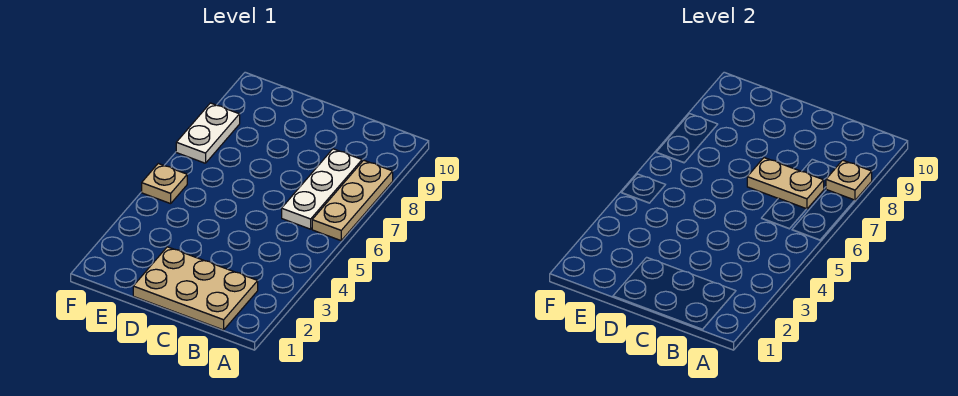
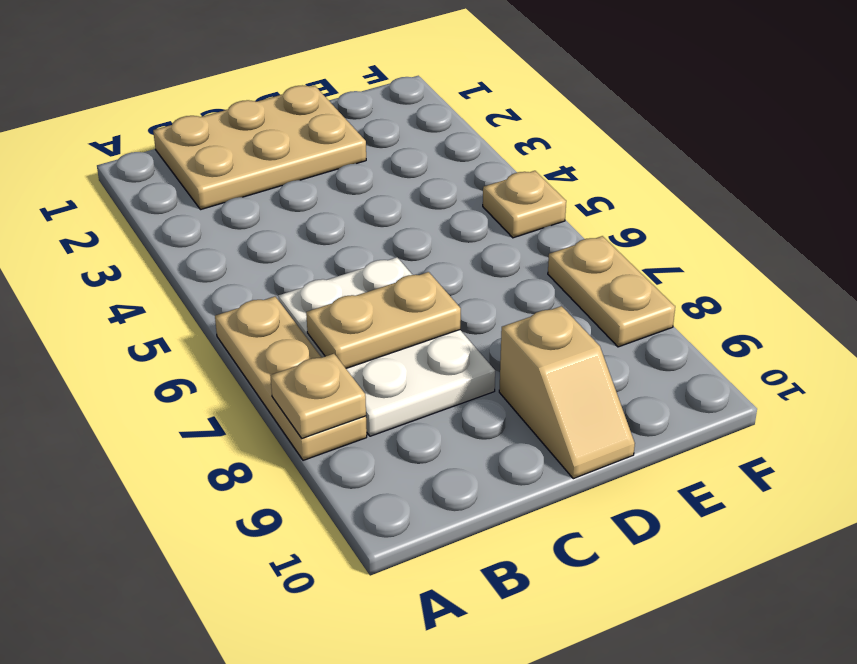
white plate B6:B8 level 1 -> white plate B6:C8 level 1
none -> tan slope D9:D10 level 1 top 9
white plate F7:F8 level 1 -> tan plate F7:F8 level 1

